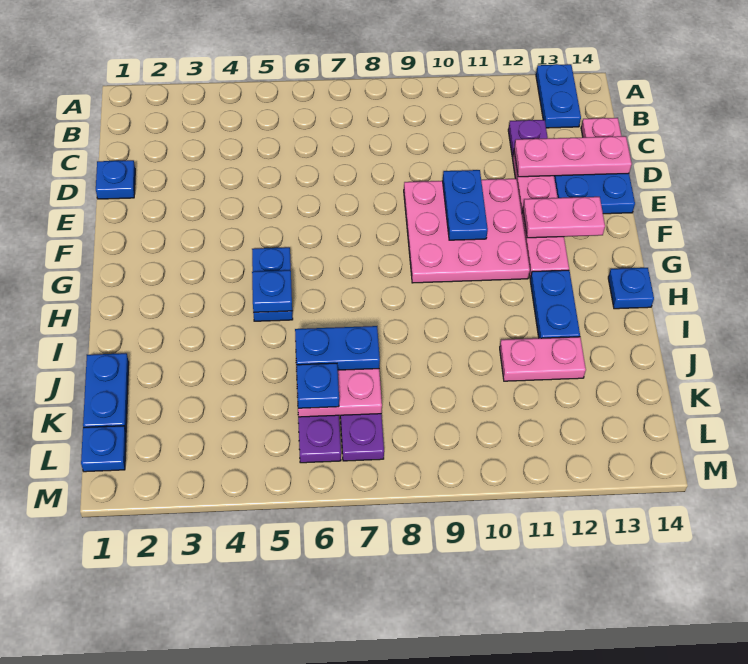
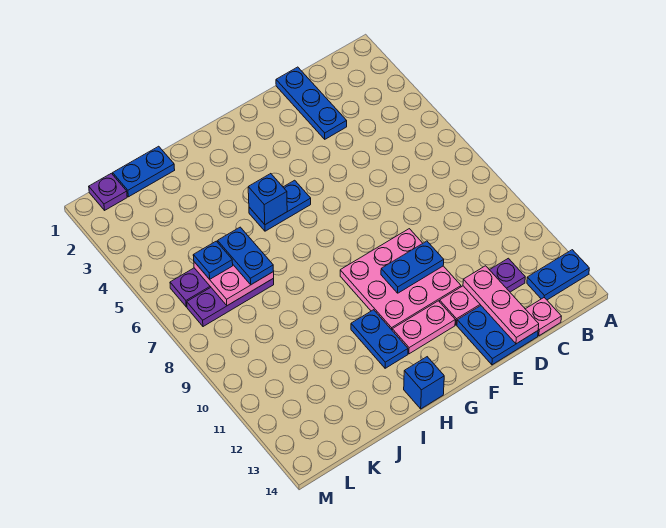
blue plate D1 level 1 -> blue plate D1:D3 level 1
pink plate F12:F13 level 2 -> none
blue plate H5 level 2 -> blue brick H5 level 2
blue plate H12:I12 level 1 -> blue plate H11:H12 level 1
blue plate H14 level 1 -> blue brick H14 level 1
pink plate J11:J12 level 1 -> none
blue plate L1 level 1 -> purple plate L1 level 1

